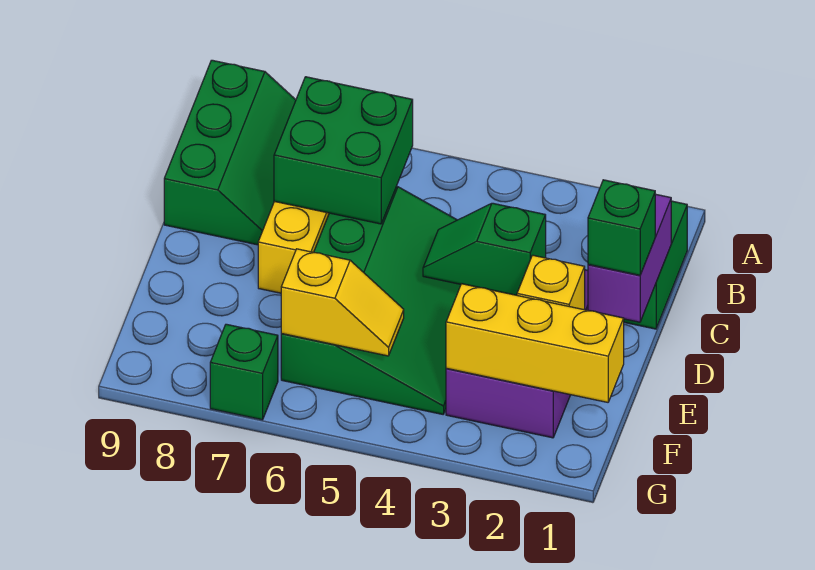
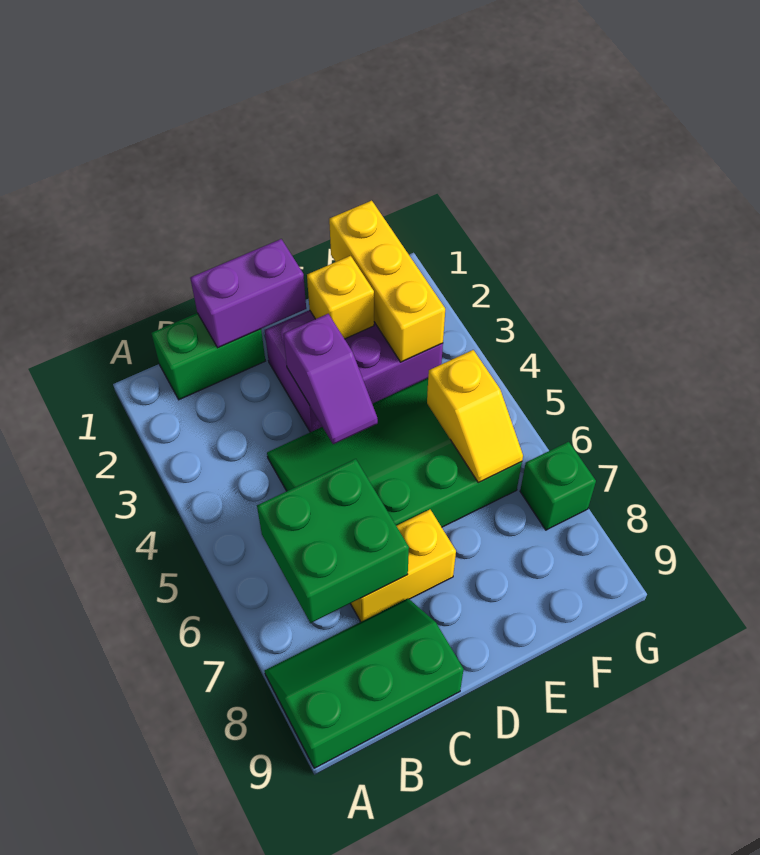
green brick D1 level 3 -> none
green slope D3:D4 level 2 top 3 -> purple slope D3:D4 level 2 top 3
yellow slope F5:F6 level 2 top 6 -> yellow slope F5:F6 level 2 top 5

